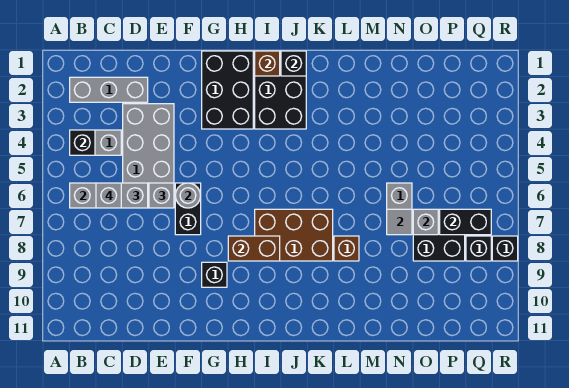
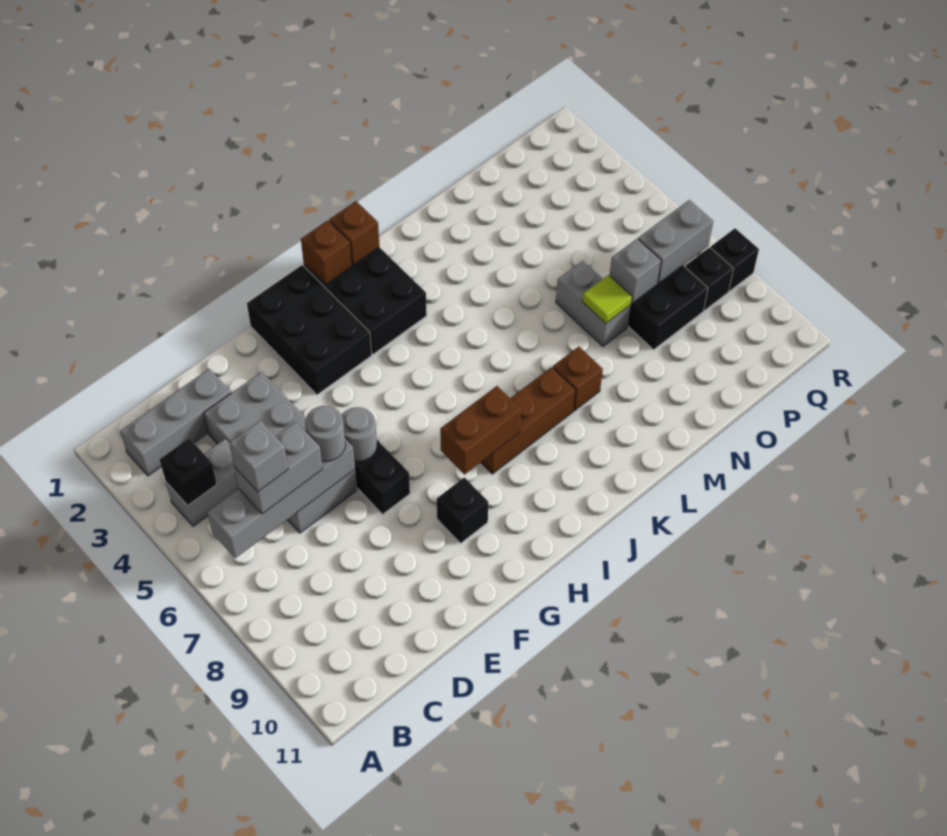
grey brick E6 level 3 -> grey round brick E6 level 3
brown brick I7:K8 level 1 -> brown brick I8:K8 level 1
black brick J1 level 2 -> brown brick J1 level 2
grey tile N7 level 2 -> lime tile N7 level 2
black brick P7:Q7 level 2 -> grey brick P7:Q7 level 2

